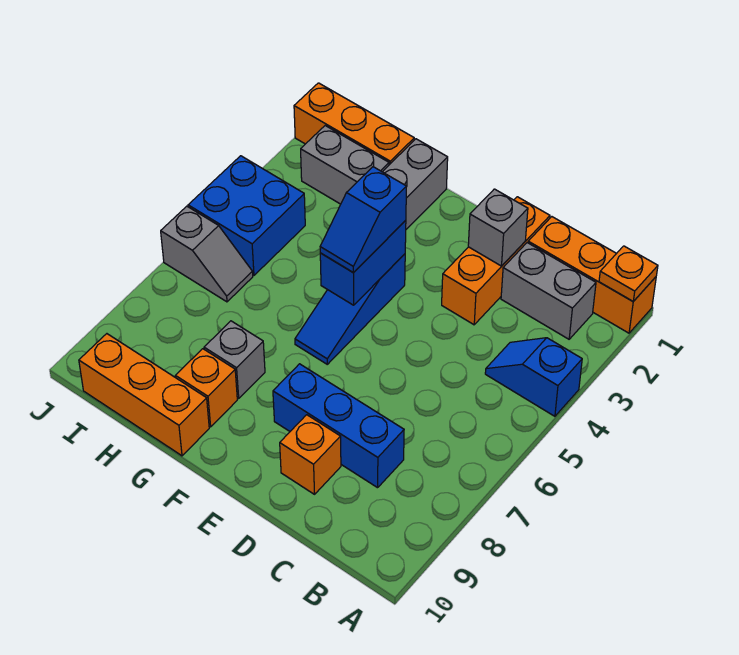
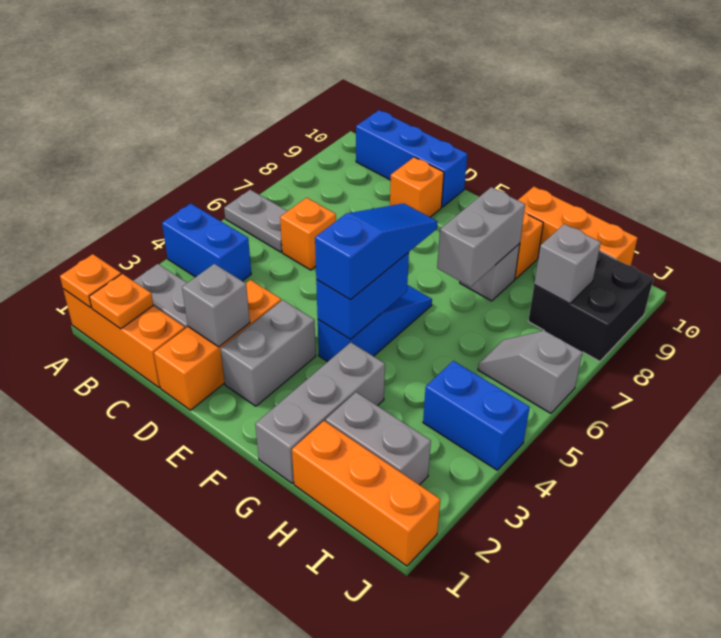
blue slope A4:B4 level 1 top A -> blue brick A4:B4 level 1
none -> grey plate A6:B6 level 1
none -> orange plate B1 level 2
none -> orange brick C6 level 1
blue brick C8:E8 level 1 -> blue brick B10:D10 level 1
none -> grey brick E2:E3 level 1
blue slope F4:F5 level 3 top 4 -> blue slope F4:F6 level 3 top 4
none -> grey brick G7:G8 level 2
blue brick I4:J5 level 1 -> blue brick I4:J4 level 1
none -> black brick I8:J9 level 1
none -> grey brick I8 level 2

